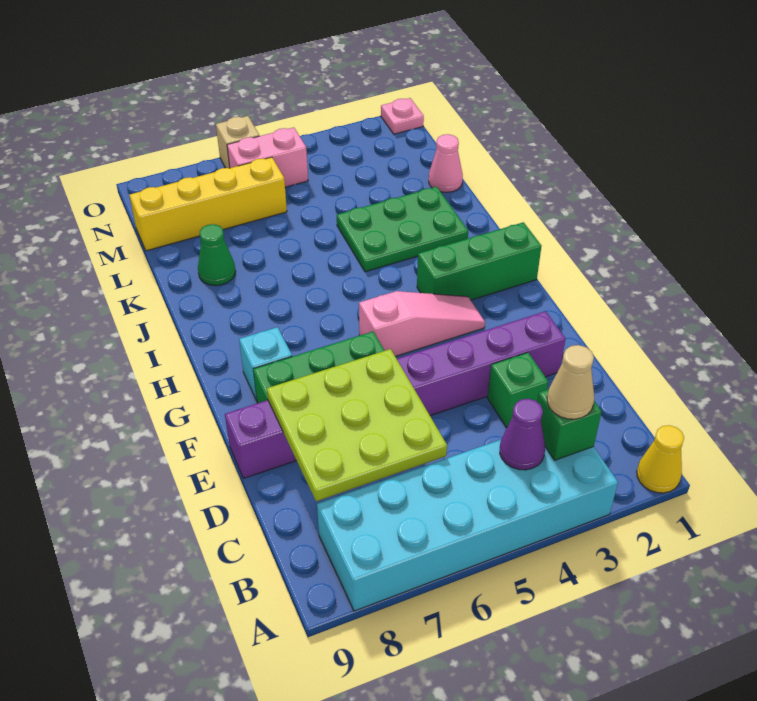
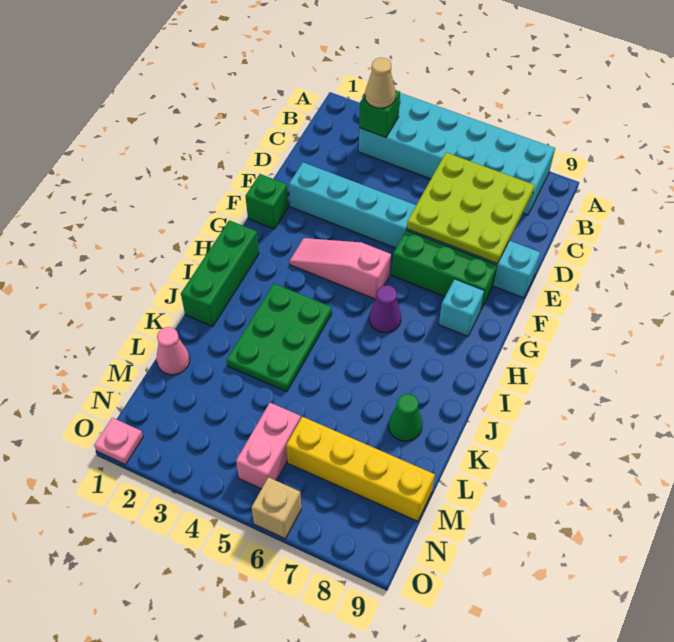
yellow cone A1 level 1 -> none
purple cone B4 level 2 -> purple cone H6 level 1
green brick D3 level 1 -> green brick F1 level 1
purple brick E2:E9 level 1 -> cyan brick E2:E9 level 1
green brick H1:H3 level 1 -> green brick H1:J1 level 1
green plate J2:K4 level 1 -> green plate I3:K4 level 1
pink brick N5:N6 level 1 -> pink brick M5:N5 level 1

